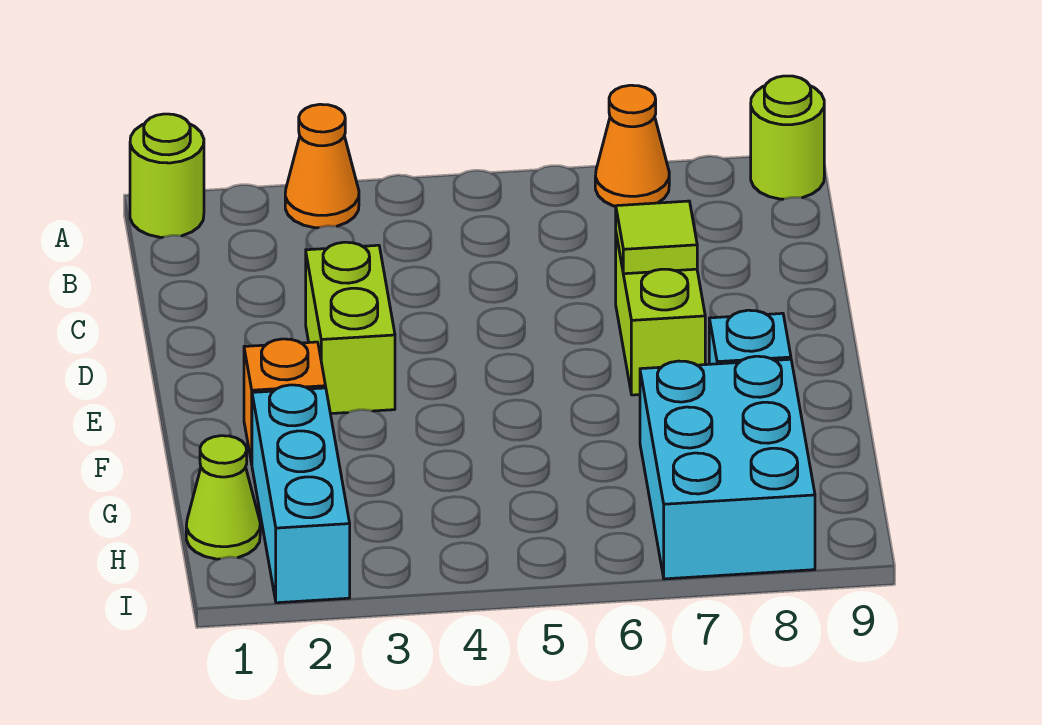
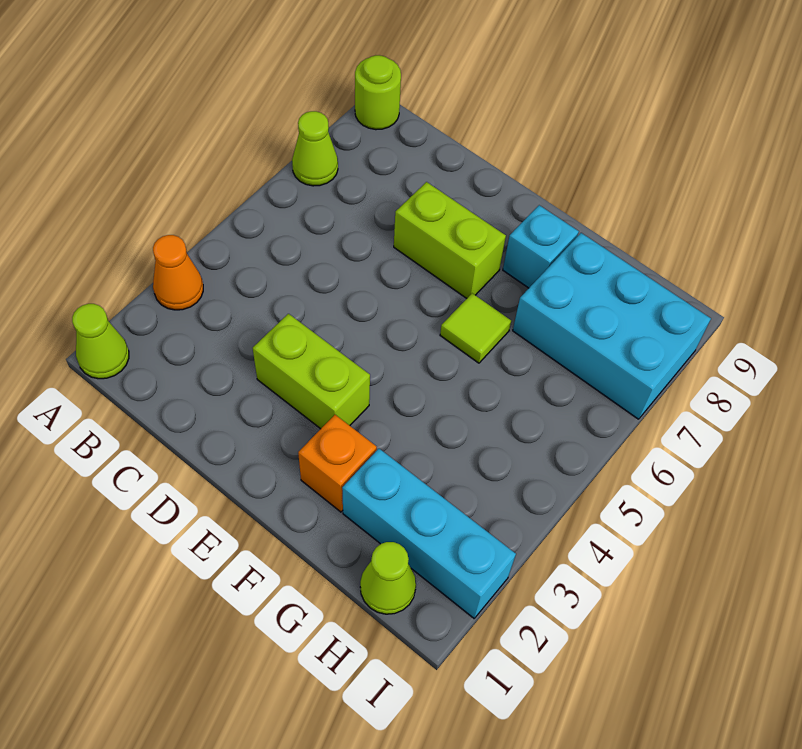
lime round brick A1 level 1 -> lime cone A1 level 1
orange cone A7 level 1 -> lime cone A7 level 1
lime tile D7 level 2 -> lime tile F6 level 1

